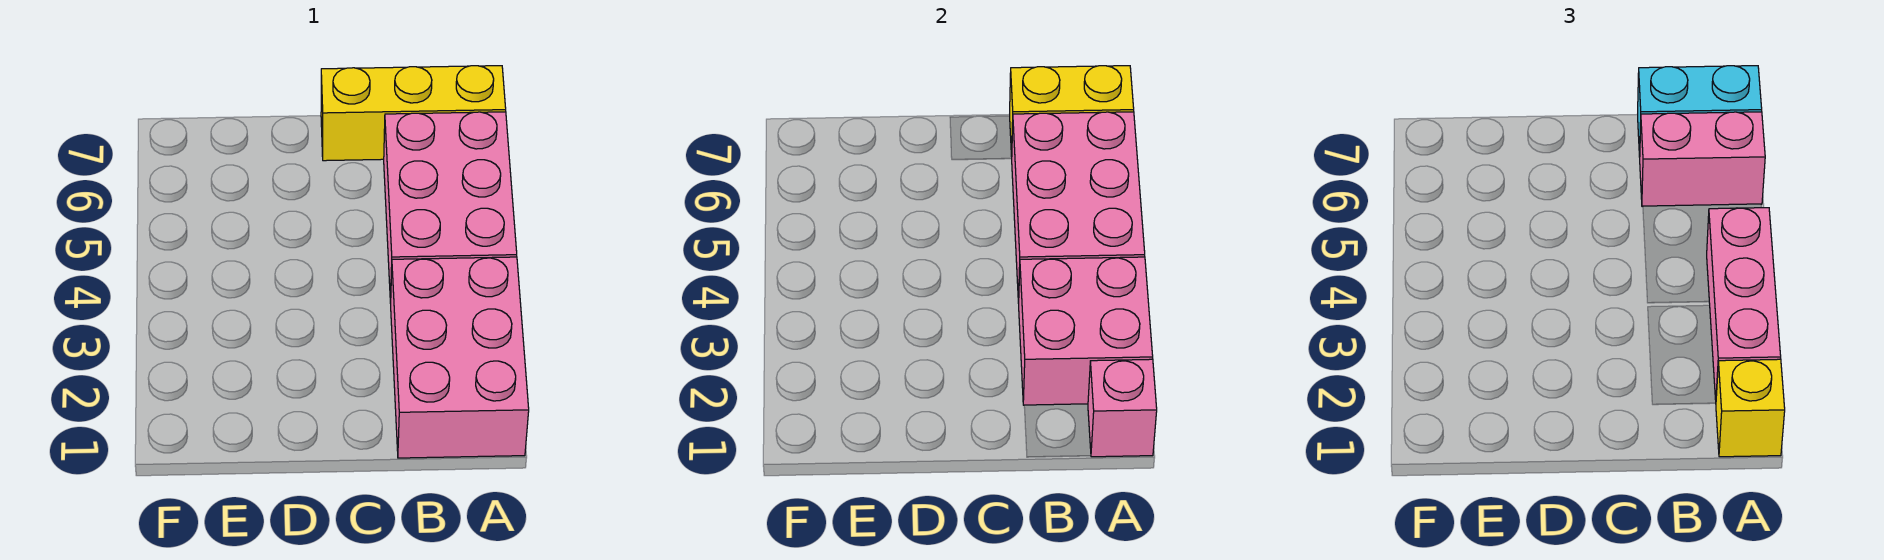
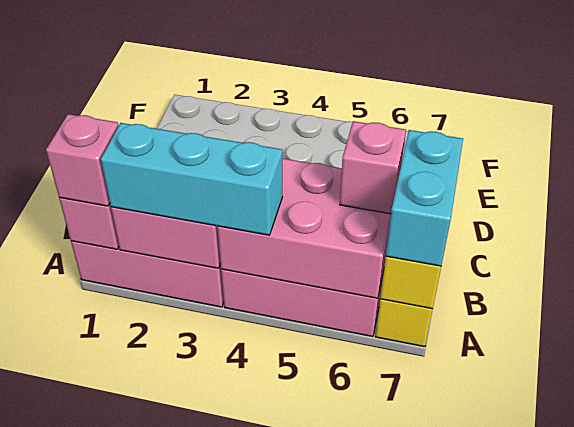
yellow brick A1 level 3 -> pink brick A1 level 3
pink brick A2:A4 level 3 -> cyan brick A2:A4 level 3
pink brick A6:B6 level 3 -> pink brick B6 level 3

